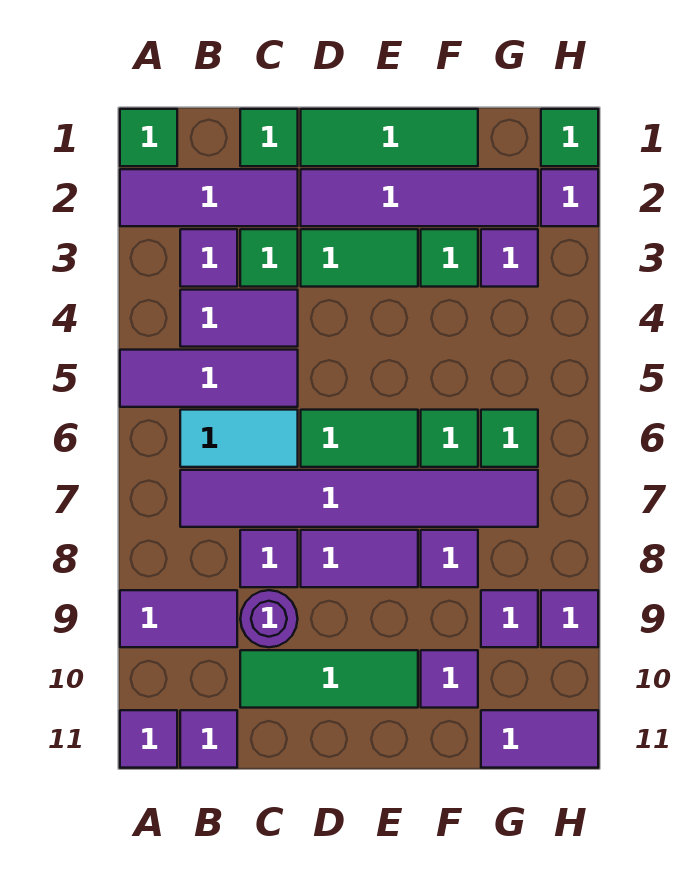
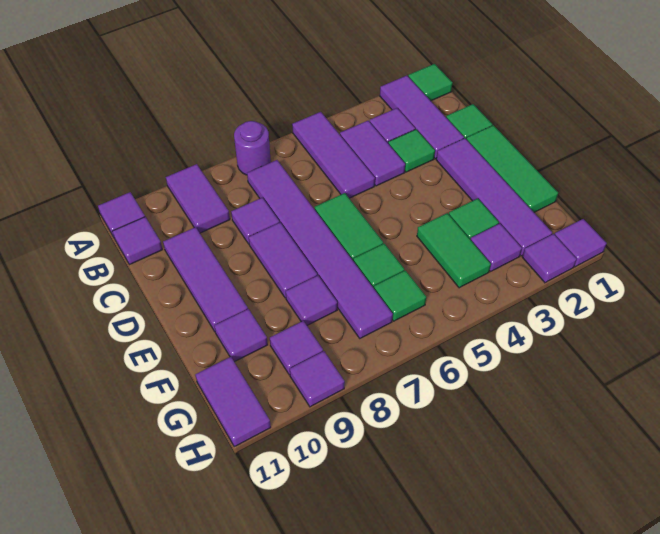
cyan tile B6:C6 level 1 -> none
purple round brick C9 level 1 -> purple round brick A7 level 1
green tile C10:E10 level 1 -> purple tile C10:E10 level 1
green tile D3:E3 level 1 -> green tile F4:G4 level 1
green tile H1 level 1 -> purple tile H1 level 1

